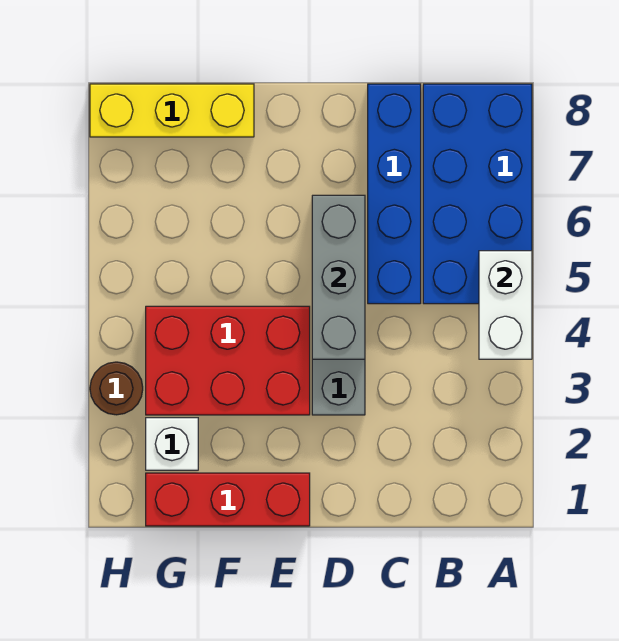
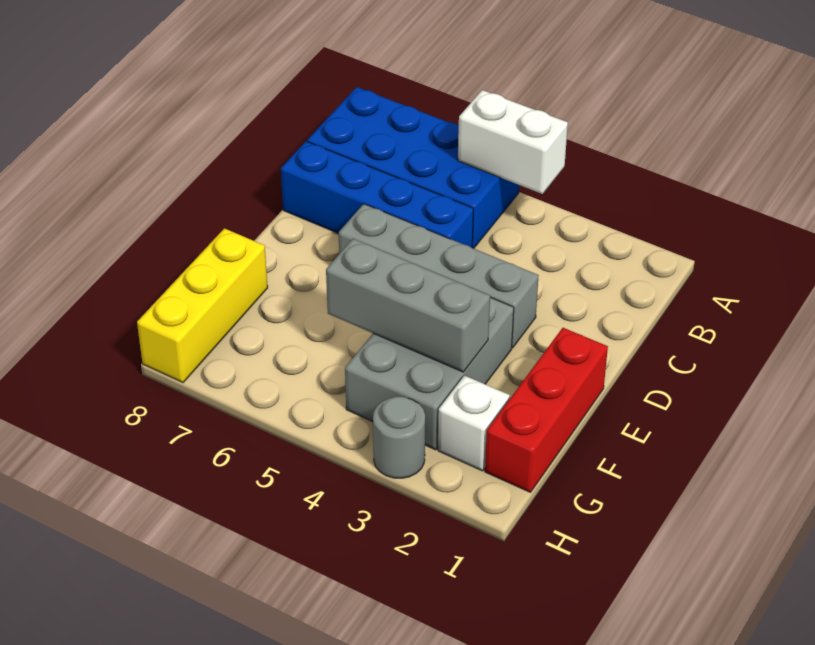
grey brick D4:D6 level 2 -> grey brick F3:F5 level 2
red brick E3:G4 level 1 -> grey brick E3:G4 level 1
brown round brick H3 level 1 -> grey round brick H3 level 1

